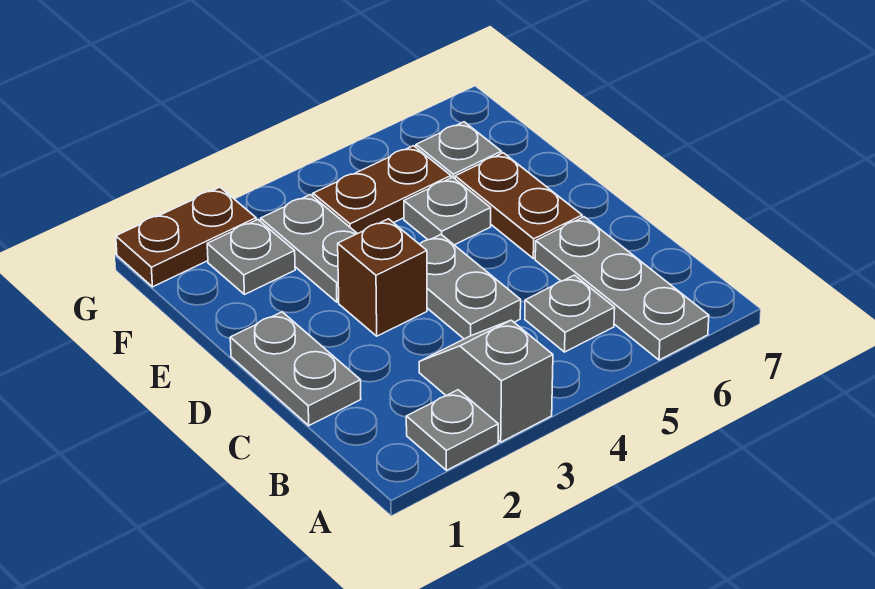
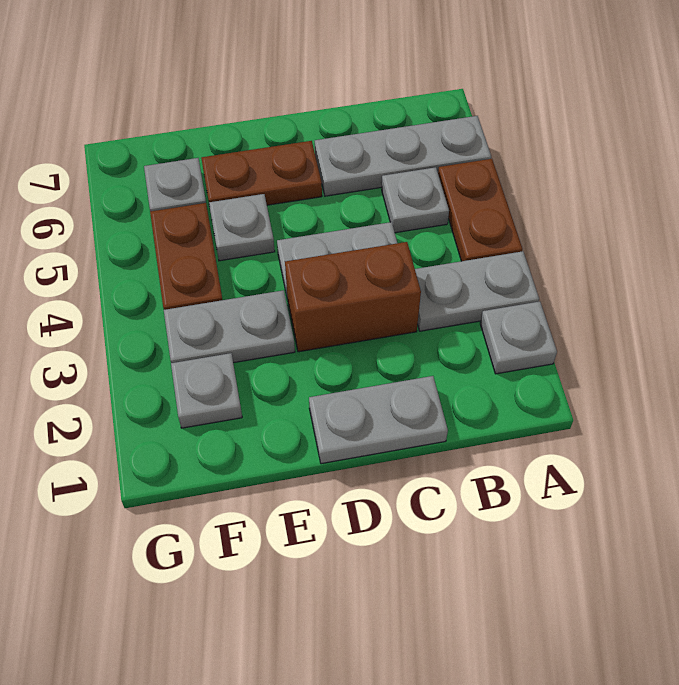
grey slope A3:B3 level 1 top A -> grey plate A3:B3 level 1
brown brick D3 level 1 -> brown brick C3:D3 level 1
brown plate G1:G2 level 1 -> brown plate A4:A5 level 1

